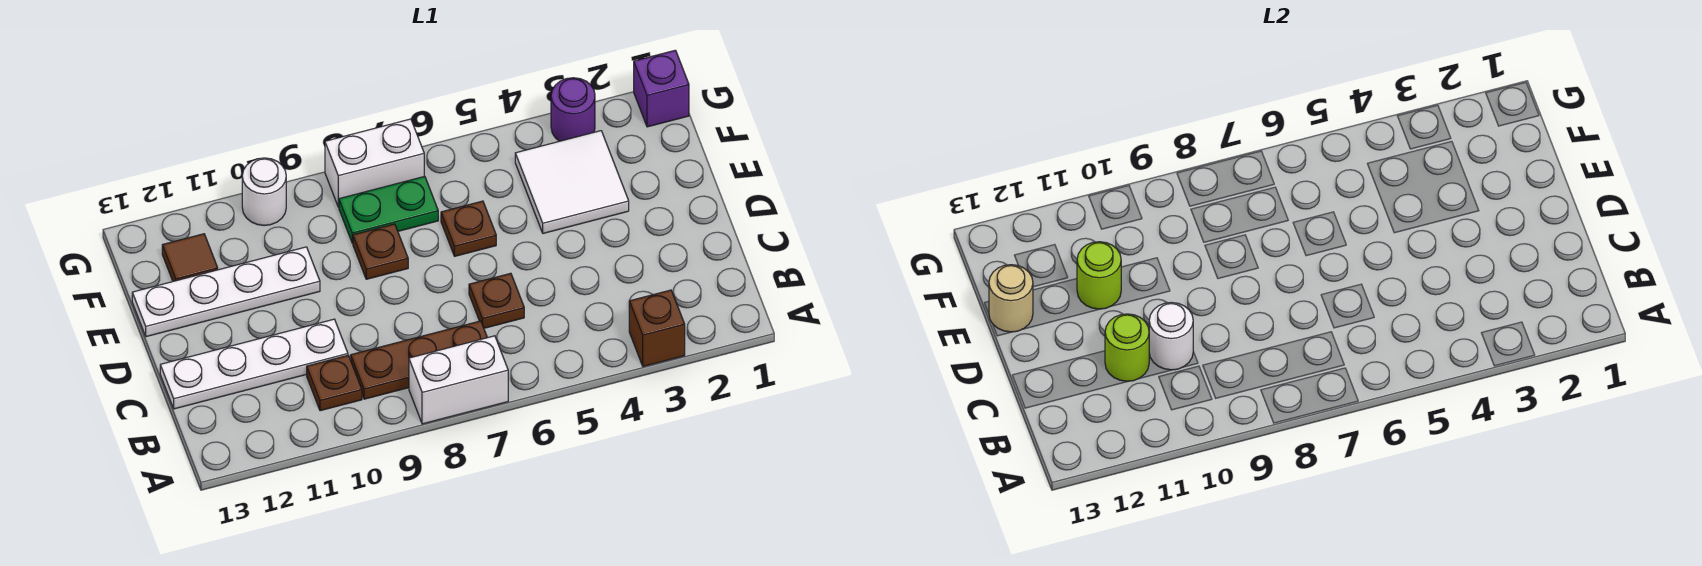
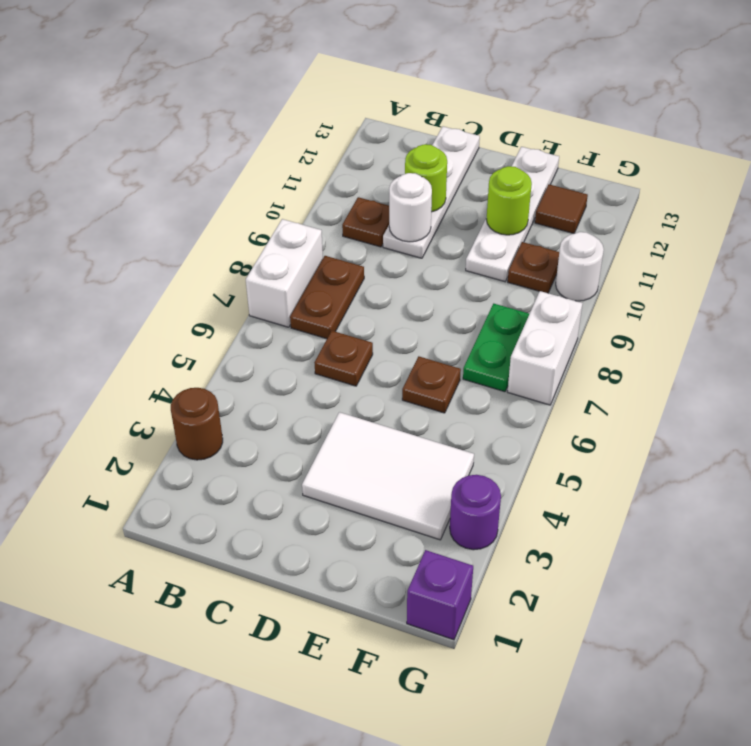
brown brick A3 level 1 -> brown round brick A3 level 1
brown plate B7:B9 level 1 -> brown plate B7:B8 level 1
white tile E3:F4 level 1 -> white tile D3:F4 level 1
brown plate E8 level 1 -> brown plate F10 level 1
tan round brick E13 level 2 -> none

